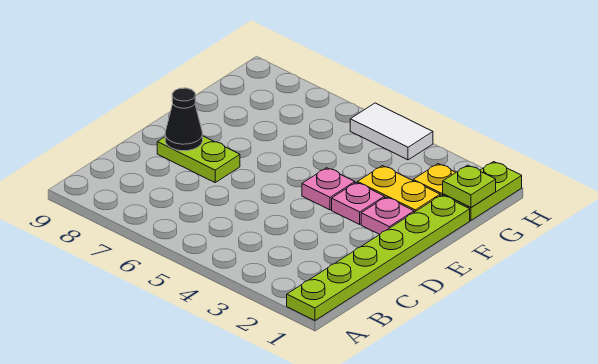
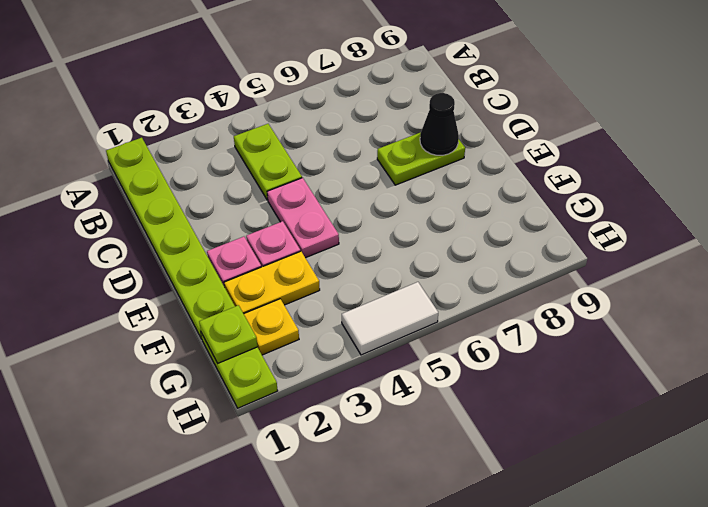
none -> lime plate B4:C4 level 1
pink plate E4 level 1 -> pink plate D4:E4 level 1

